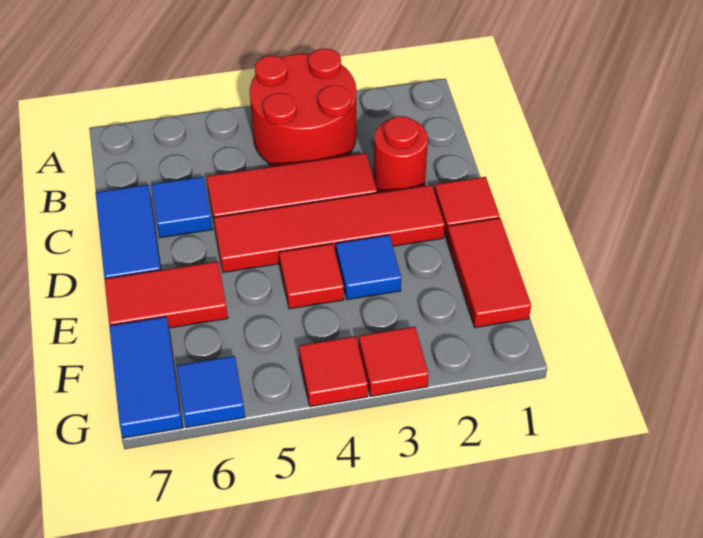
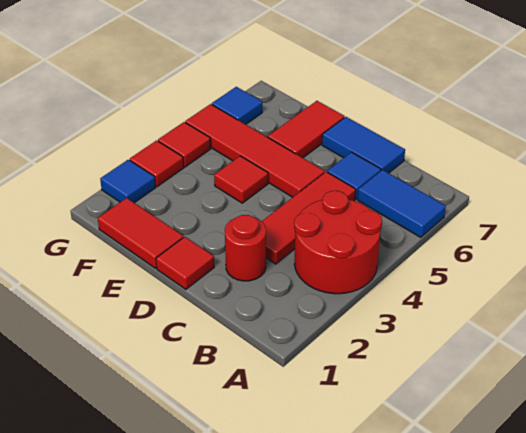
red tile D2:D5 level 1 -> red tile D5:G5 level 1
blue tile E3 level 1 -> blue tile G2 level 1
blue tile F7:G7 level 1 -> blue tile A6:B6 level 1

